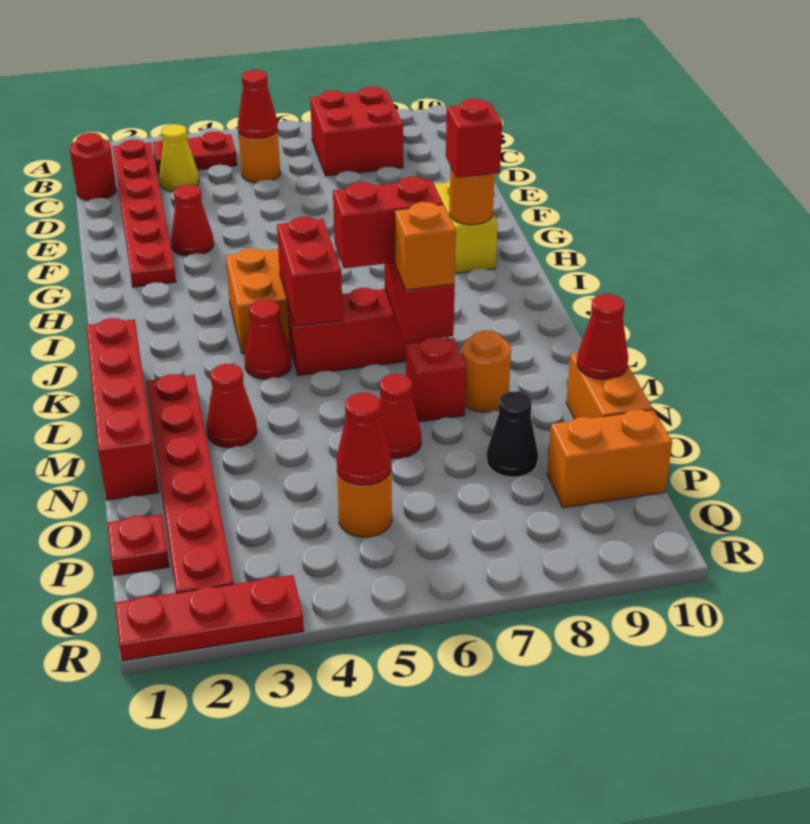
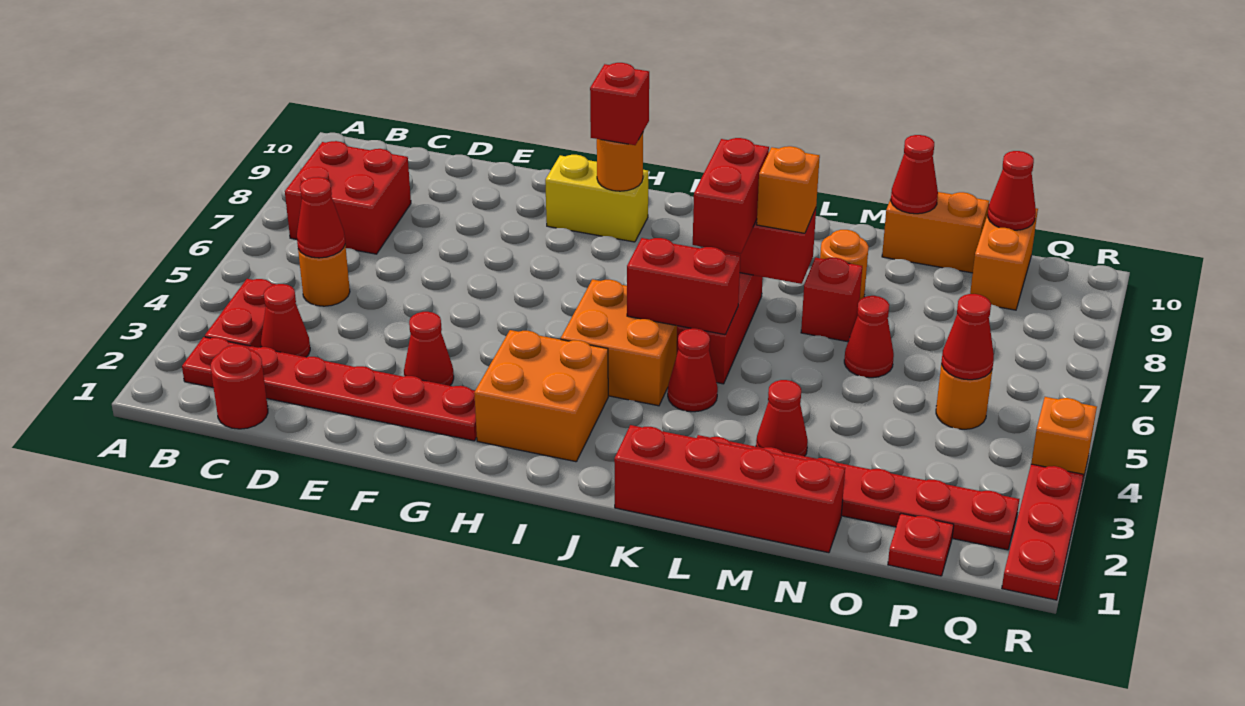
yellow cone C3 level 1 -> red cone C3 level 1
none -> orange brick H2:I3 level 1
black cone O8 level 1 -> none
none -> red cone P10 level 2
none -> orange brick R4 level 1

